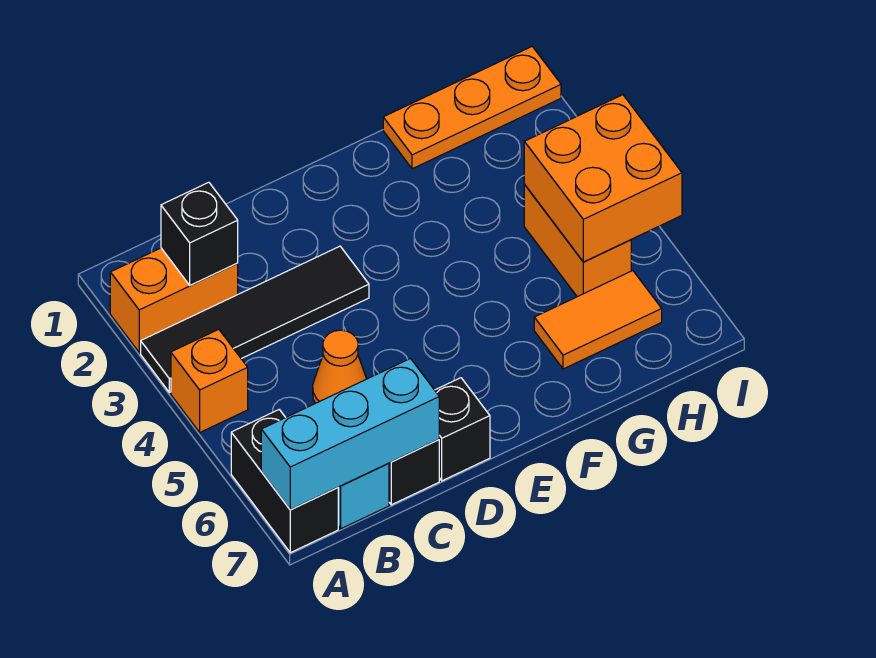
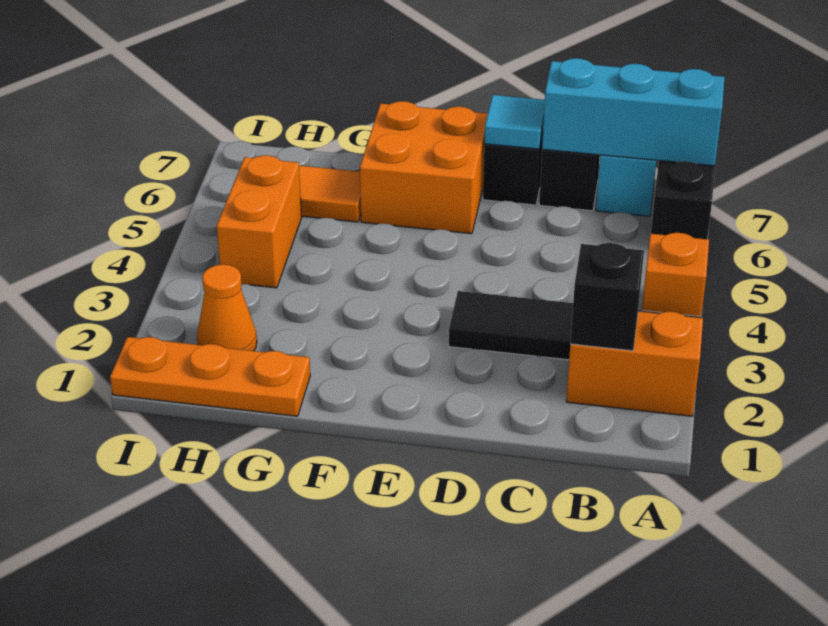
orange cone C5 level 1 -> orange cone H2 level 1
none -> cyan tile D7 level 2
orange brick H4:I5 level 2 -> orange brick E6:F7 level 1

